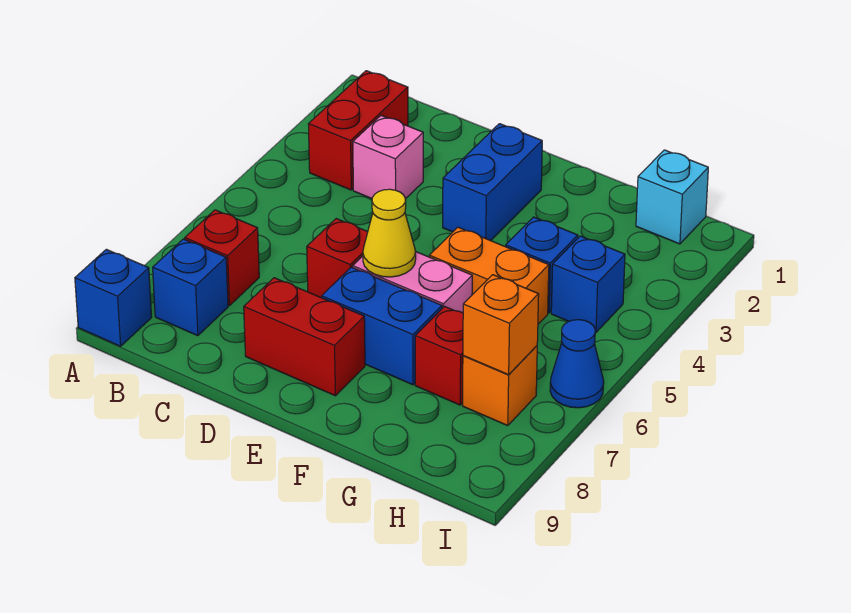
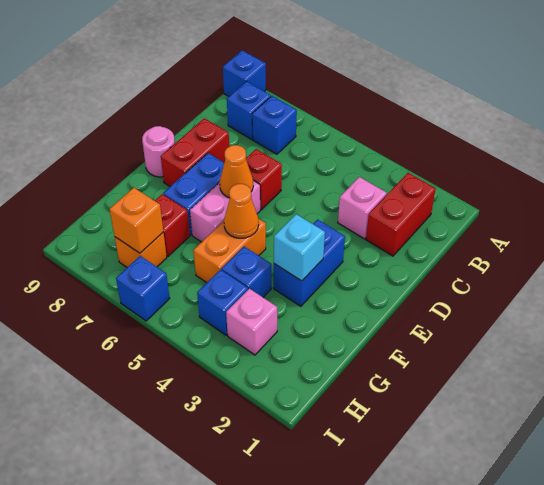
red brick B2:B3 level 1 -> red brick B2:C2 level 1
red brick B7 level 1 -> blue brick B7 level 1
blue brick E2:E3 level 1 -> blue brick E3:F3 level 1
yellow cone E6 level 2 -> orange cone E6 level 2
none -> pink round brick E9 level 1
none -> orange cone F5 level 2
cyan brick H1 level 1 -> cyan brick F3 level 2
none -> pink brick H3 level 1
blue cone I6 level 1 -> blue brick I6 level 1

